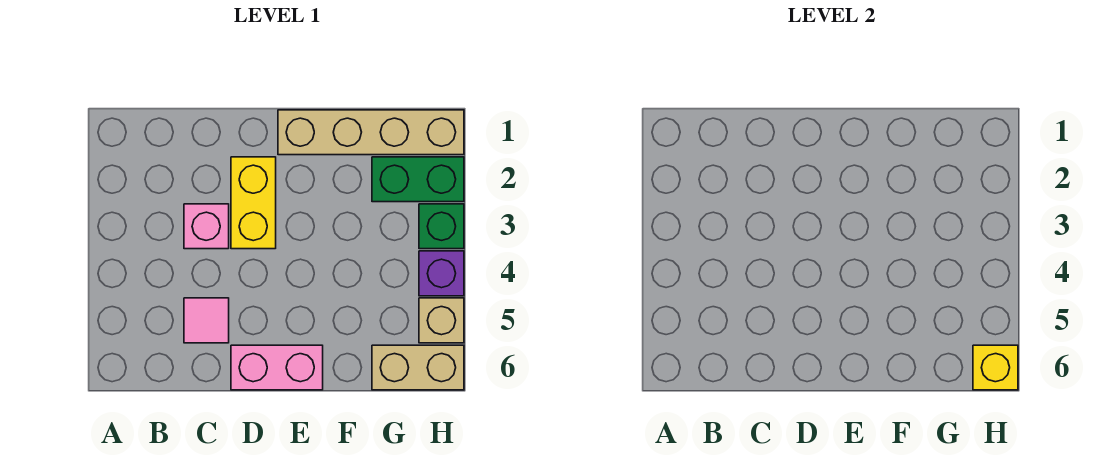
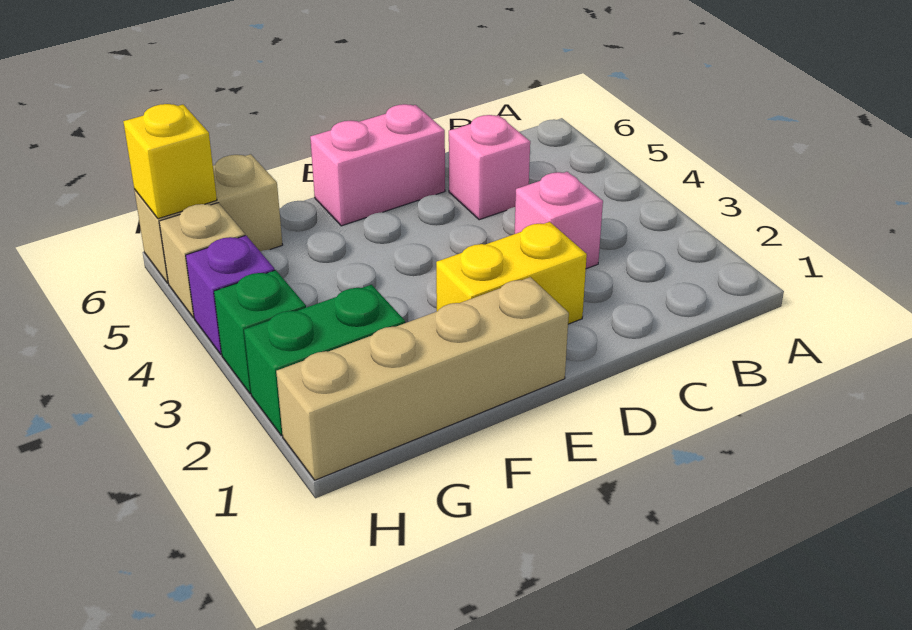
pink tile C5 level 1 -> pink brick C5 level 1
yellow brick D2:D3 level 1 -> yellow brick D2:E2 level 1

